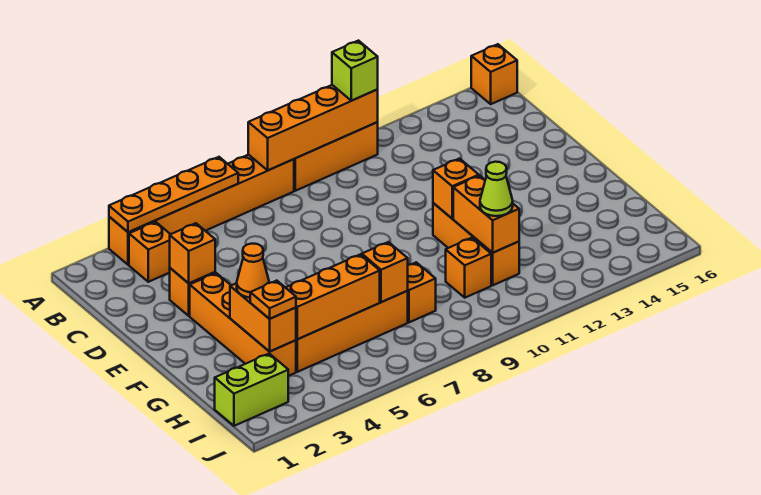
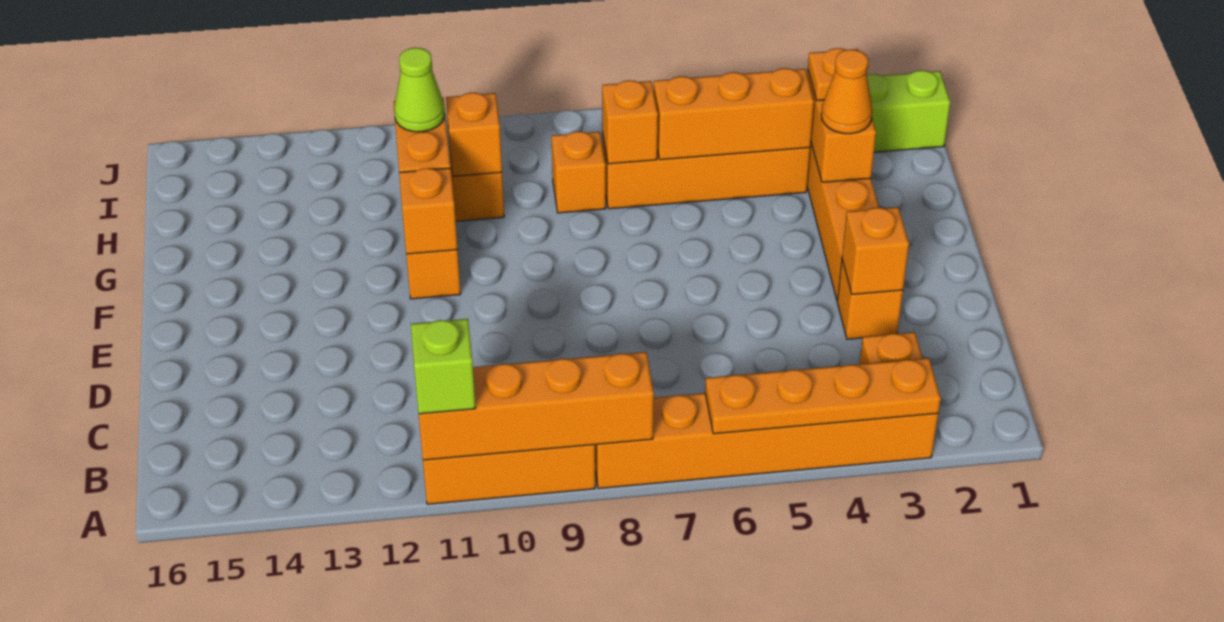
orange brick A16 level 1 -> orange brick H10 level 2

